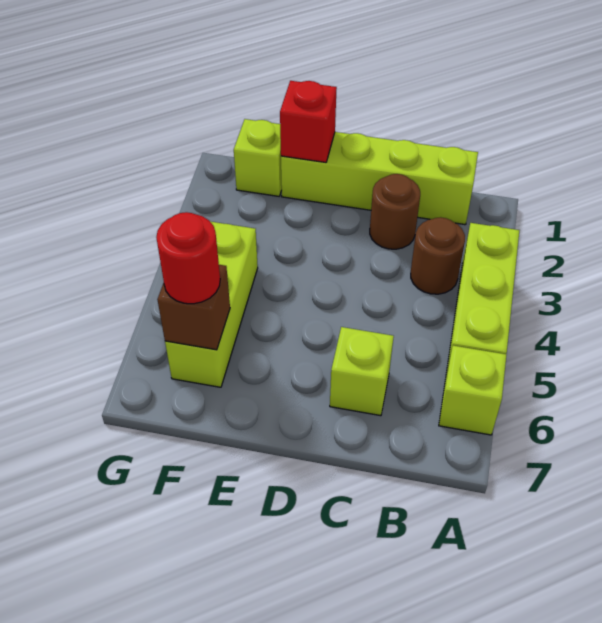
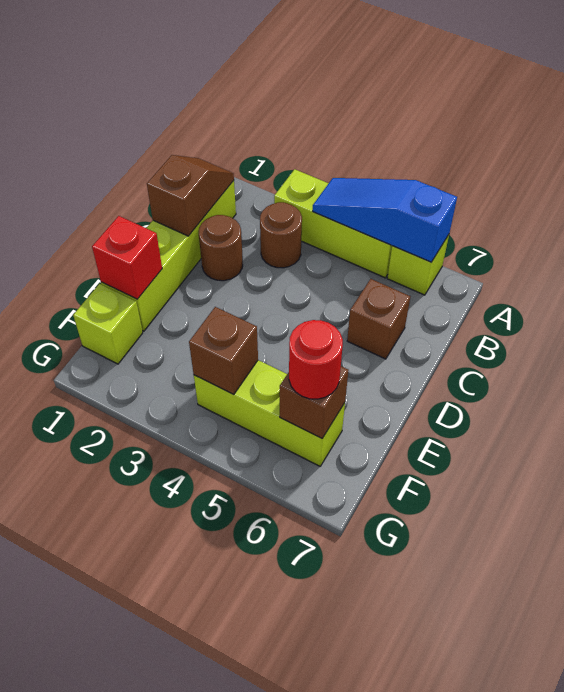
none -> blue slope A4:A6 level 2 top 6
none -> brown slope B1:C1 level 2 top C
lime brick C6 level 1 -> brown brick C6 level 1
none -> brown brick F4 level 2

